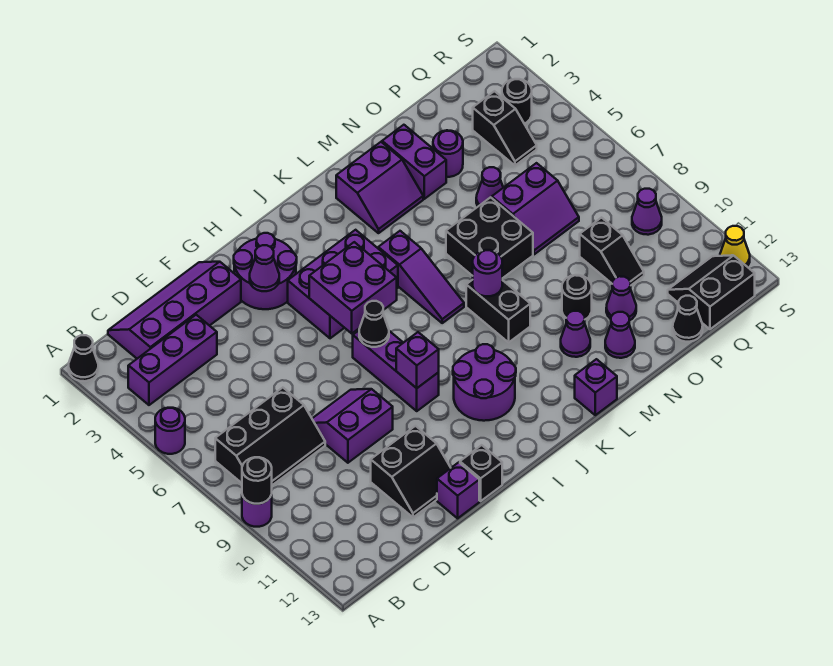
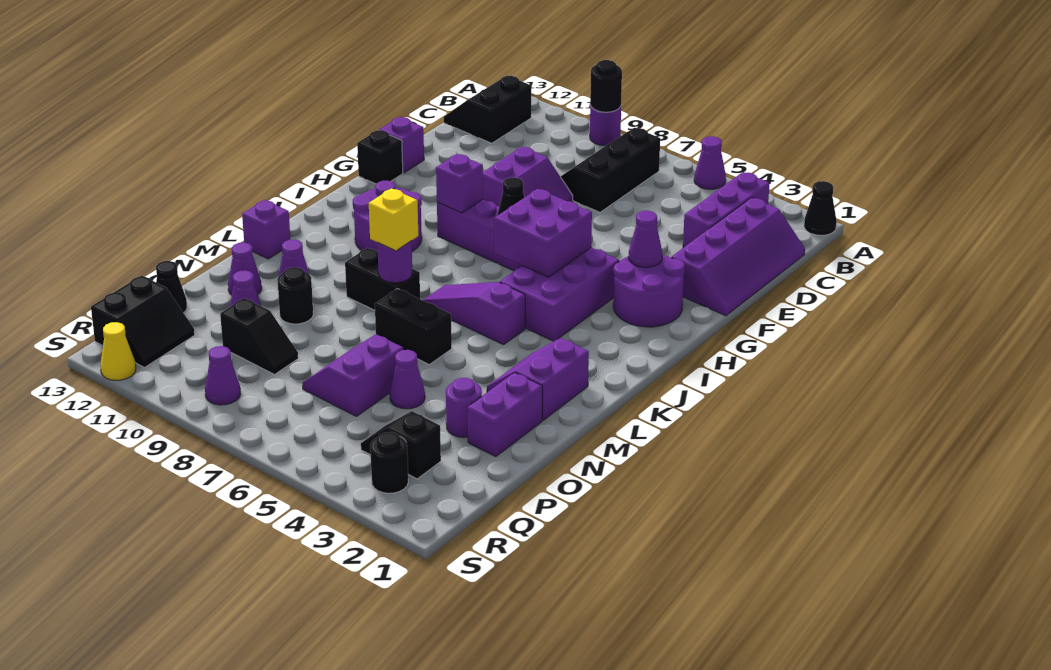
purple round brick A5 level 1 -> purple cone A5 level 1
black slope E11:F12 level 1 top 11 -> black slope B12:C13 level 1 top 12
none -> yellow brick L8 level 3
black brick M6:N7 level 1 -> black brick M6:M7 level 1
purple brick N2:N3 level 1 -> purple brick N2:O2 level 1
black slope P9:P10 level 1 top 9 -> black slope P9:P10 level 1 top 10

